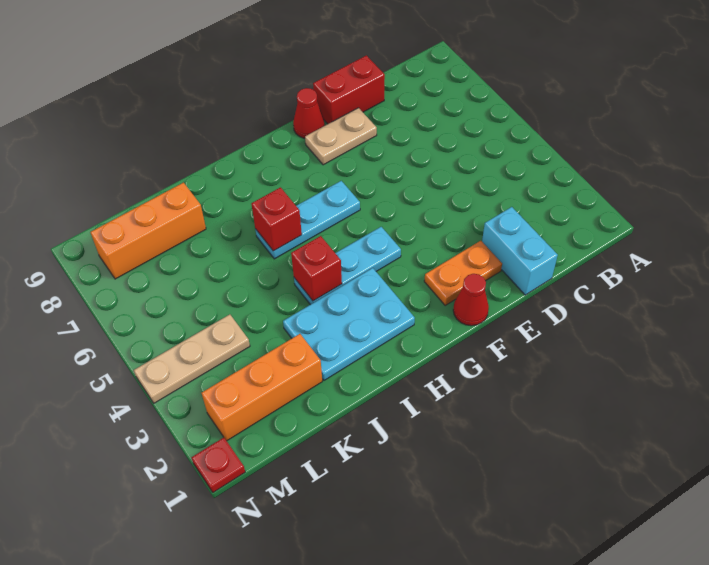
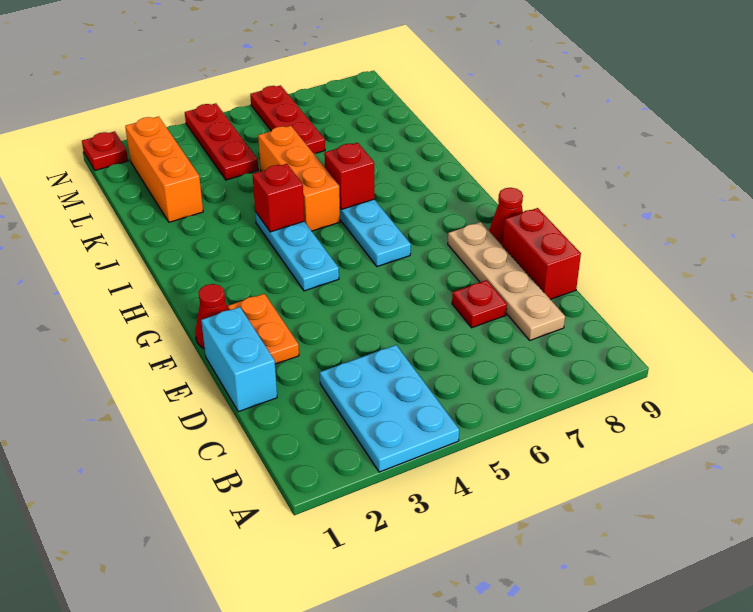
cyan brick D1:D2 level 1 -> cyan brick D1:E1 level 1
none -> red plate D7 level 1
tan plate E8:F8 level 1 -> tan plate C8:F8 level 1
cyan plate H2:J3 level 1 -> cyan plate A3:C4 level 1
orange brick K8:M8 level 1 -> orange brick I5:K5 level 1
tan plate L4:N4 level 1 -> red plate L4:N4 level 1
none -> red plate L6:N6 level 1

